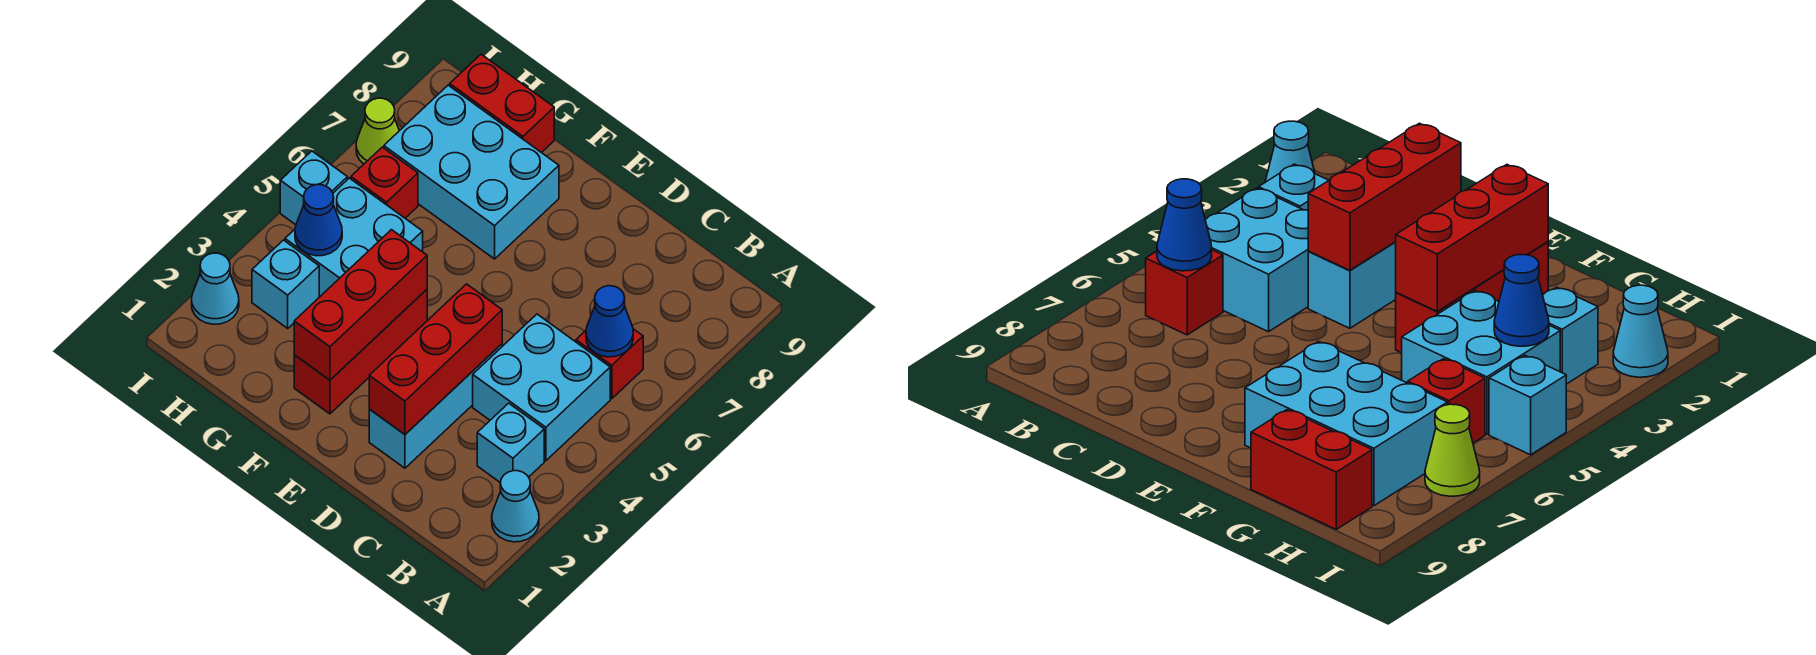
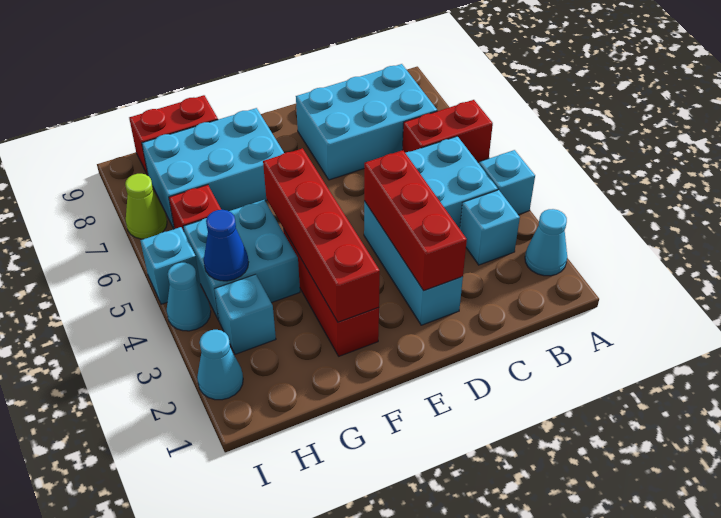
none -> cyan brick A4 level 1
red brick B6 level 1 -> red brick A6:B6 level 1
blue cone B6 level 2 -> none
none -> cyan brick B7:D8 level 1
red brick F2:F4 level 2 -> red brick F2:F5 level 2
none -> cyan cone I4 level 1

